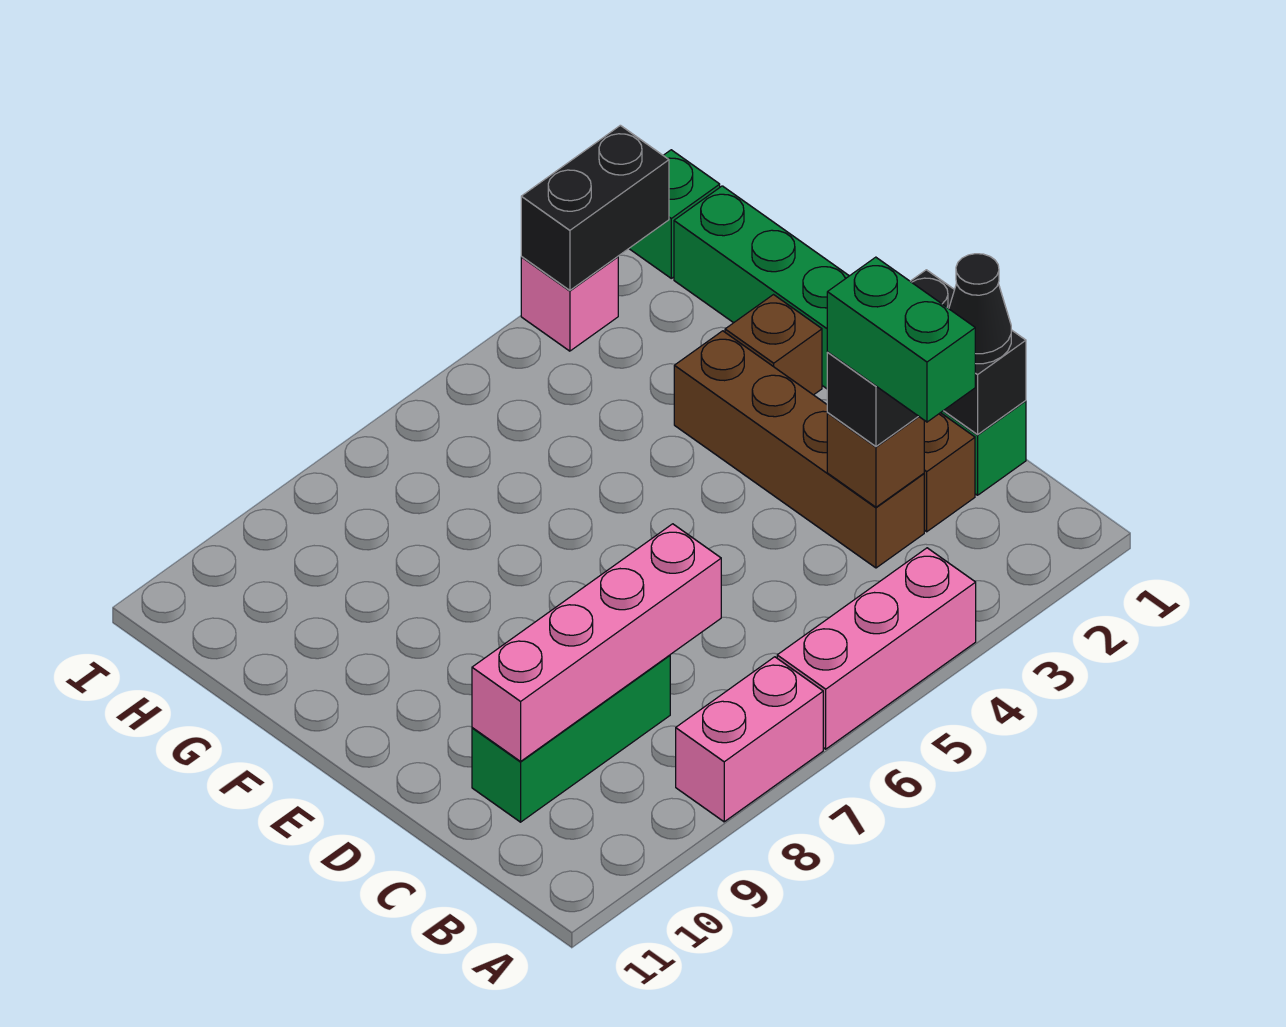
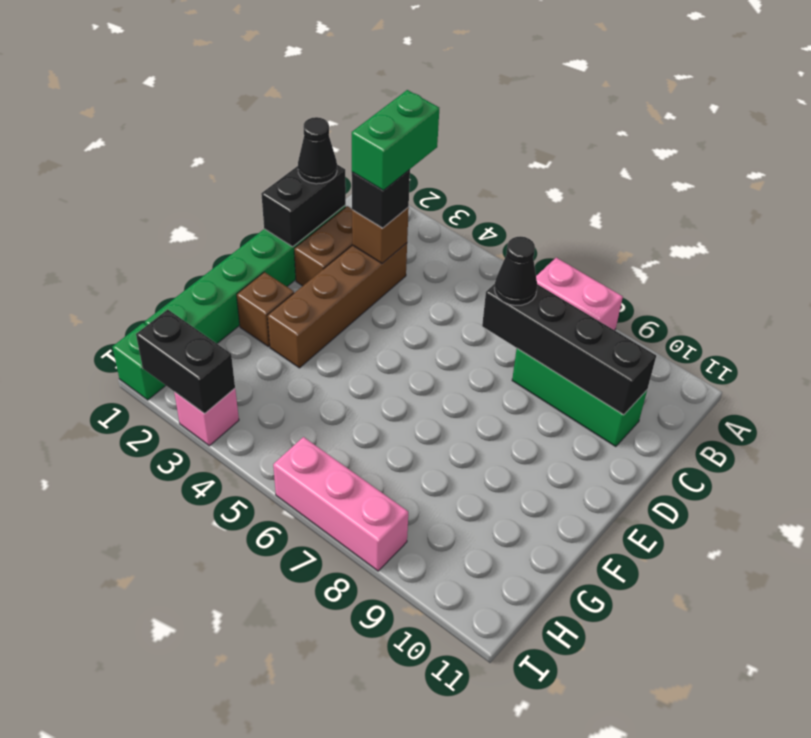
pink brick A4:A6 level 1 -> pink brick I6:I8 level 1
pink brick C7:C10 level 2 -> black brick C7:C10 level 2
none -> black cone C7 level 3

